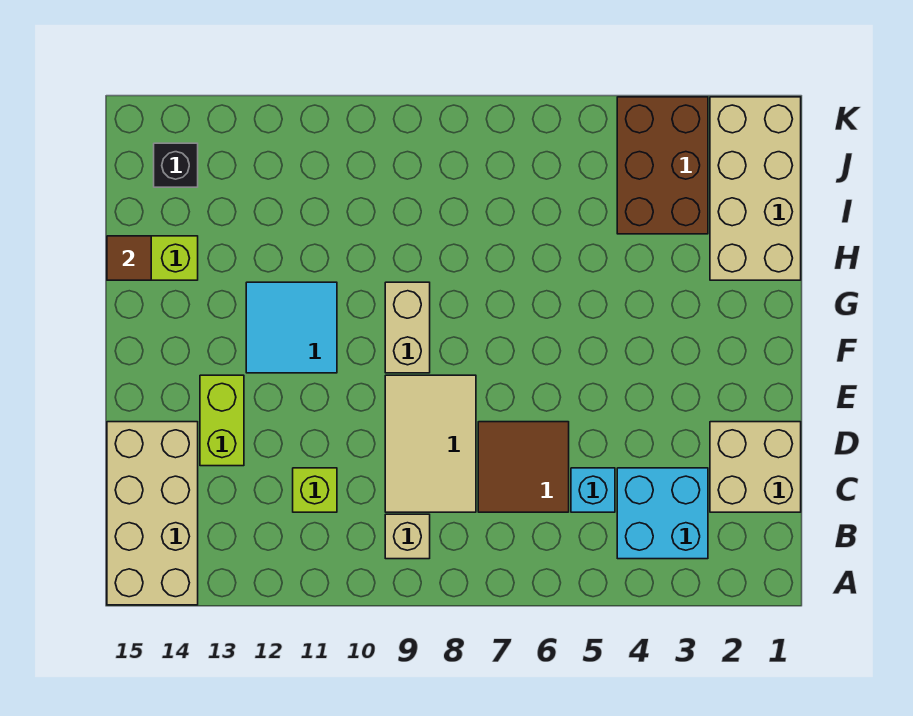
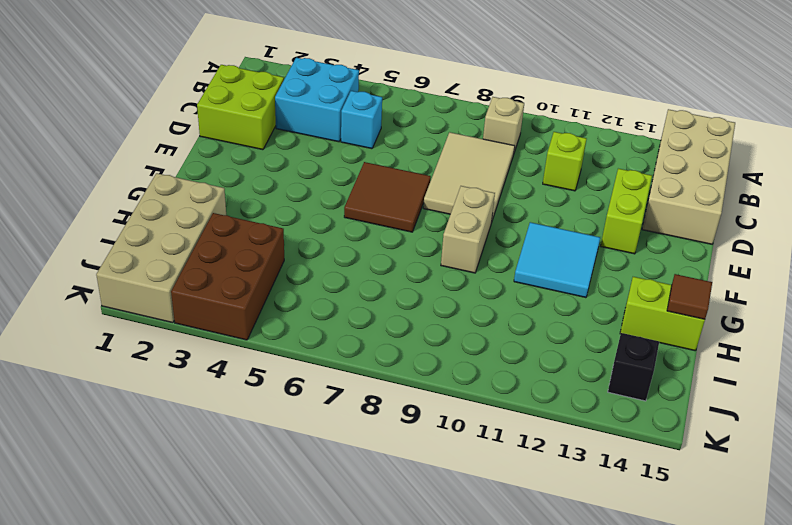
tan brick C1:D2 level 1 -> lime brick C1:D2 level 1
brown tile C6:D7 level 1 -> brown tile E6:F7 level 1

